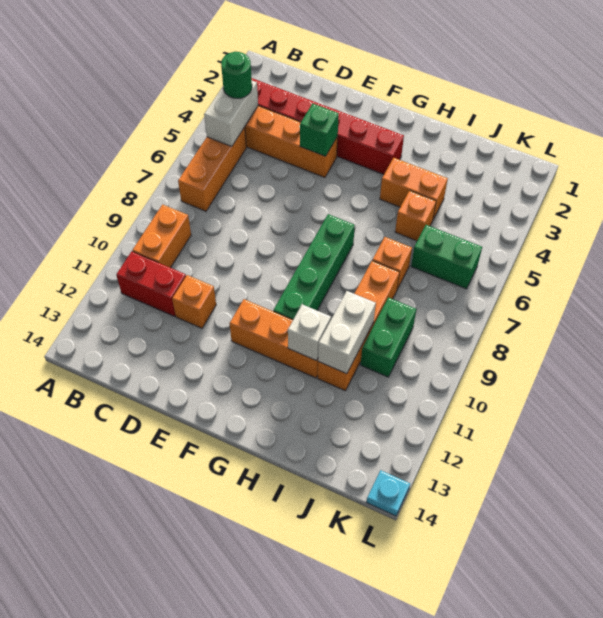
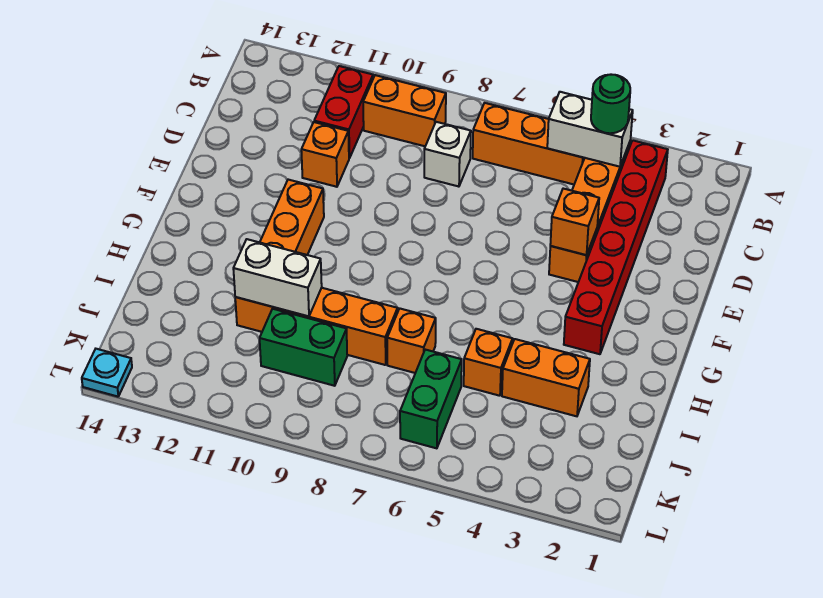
green brick E4 level 2 -> orange brick E4 level 2
green brick G7:G10 level 1 -> none
orange brick H4:I4 level 1 -> orange brick I3:I4 level 1
white brick H11 level 2 -> white brick C8 level 1

